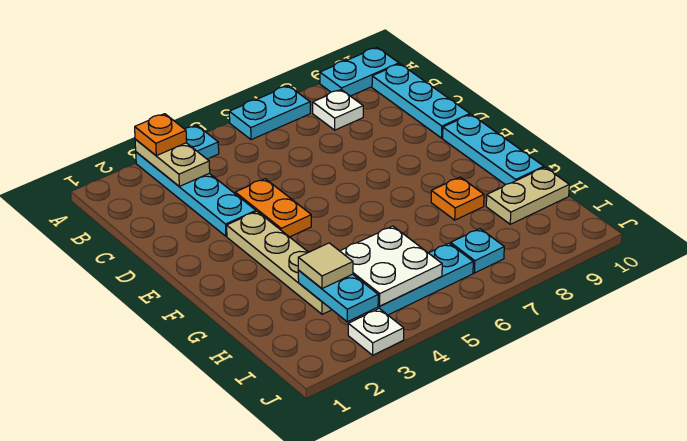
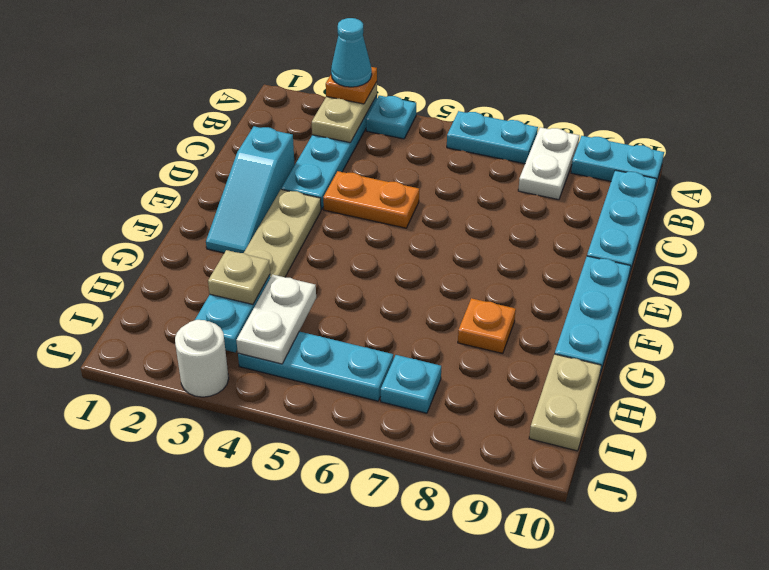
none -> cyan cone A3 level 4
white plate B8 level 1 -> white plate A8:B8 level 1
none -> cyan slope D2:F2 level 1 top D
orange plate D4:E4 level 1 -> orange plate D4:D5 level 1
tan tile H3 level 3 -> tan plate H3 level 3
white plate H4:I5 level 2 -> white plate H4:I4 level 2
tan plate H9:H10 level 1 -> tan plate H10:I10 level 1
white plate J3 level 1 -> white round brick J3 level 1

